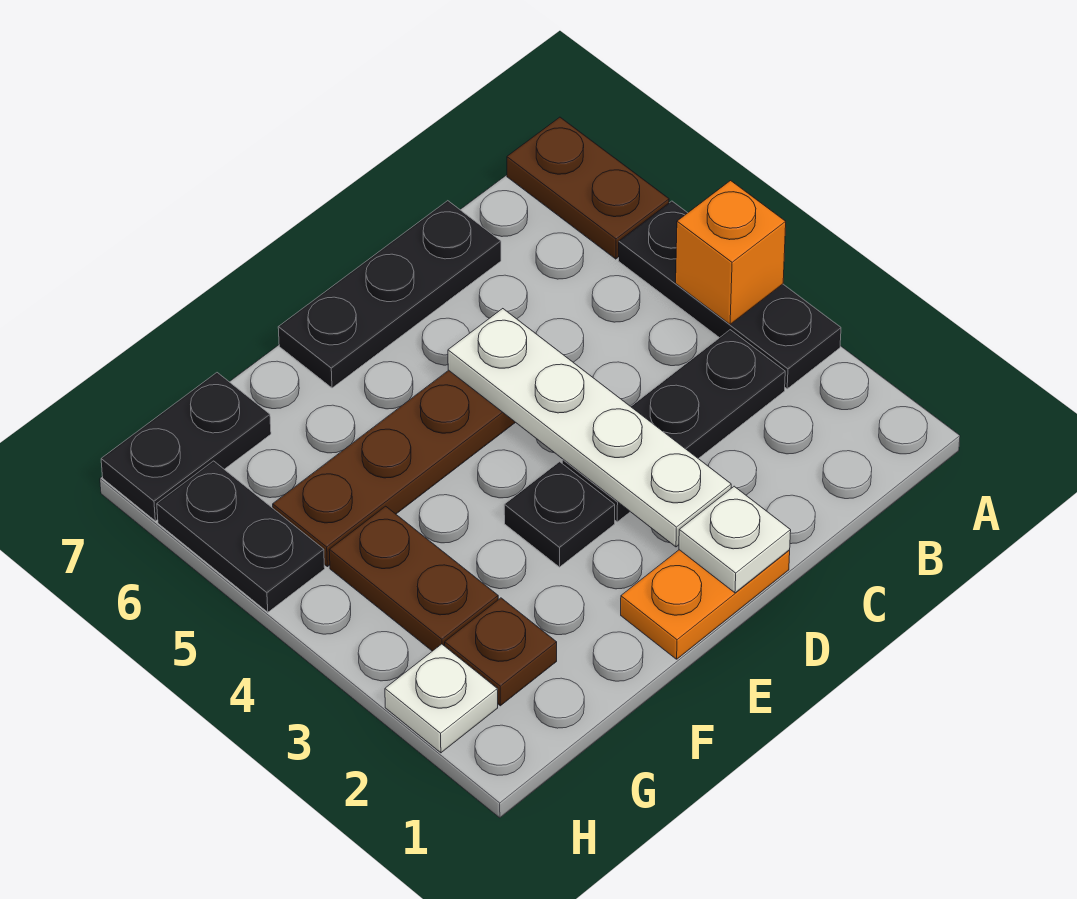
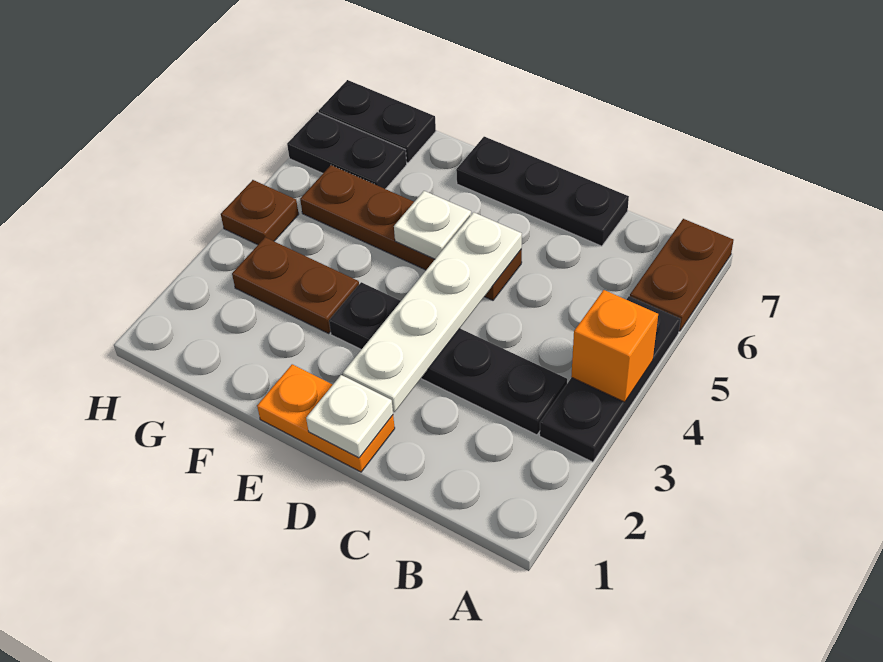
brown plate G2 level 1 -> brown plate H4 level 1
brown plate G3:G4 level 1 -> brown plate F3:G3 level 1
white plate H2 level 1 -> white plate E5 level 2
black plate H5:H6 level 1 -> black plate G6:H6 level 1

